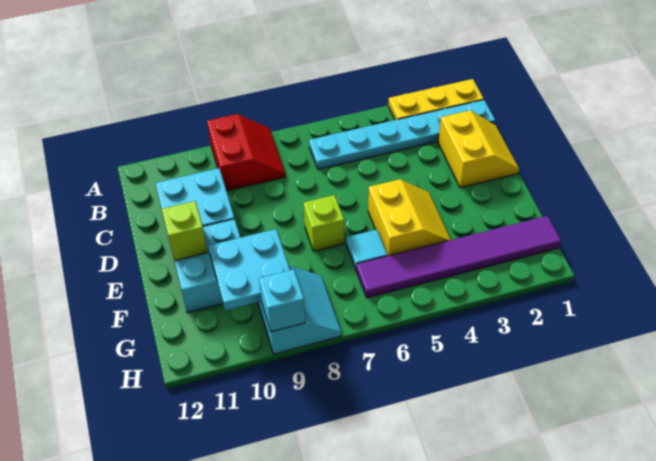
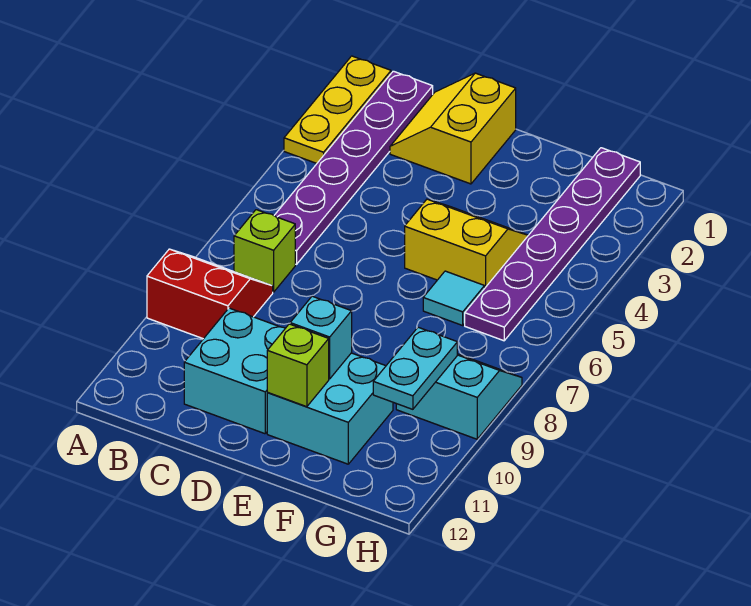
cyan plate B1:B6 level 1 -> purple plate B1:B6 level 1
yellow slope C1:D2 level 1 top 2 -> yellow slope C1:D2 level 1 top D
lime brick E7 level 1 -> lime brick B7 level 1
cyan plate F9:G10 level 2 -> cyan plate G9:G10 level 2
purple tile G1:G6 level 1 -> purple plate G1:G6 level 1
cyan brick H9 level 2 -> cyan brick E10 level 2

